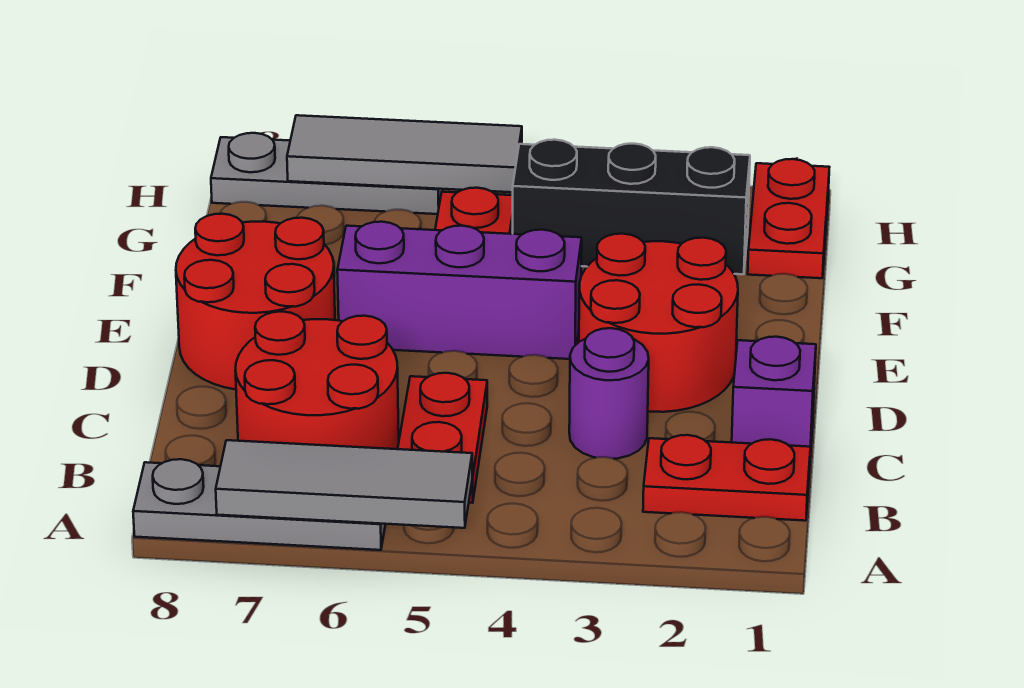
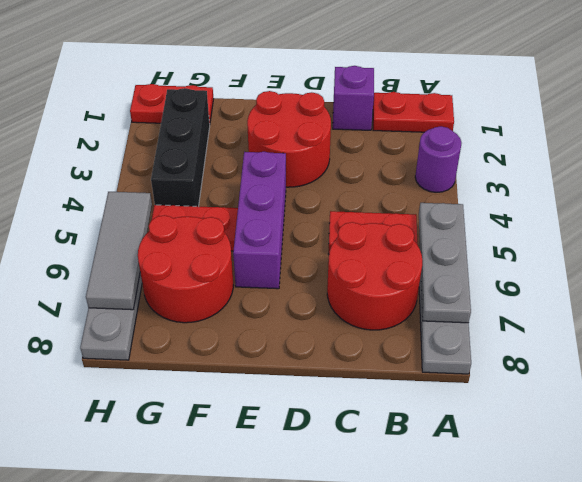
grey tile A5:A7 level 2 -> grey plate A5:A7 level 2
red plate B1:B2 level 1 -> red plate A1:B1 level 1
purple round brick C3 level 1 -> purple round brick A3 level 1
red round brick D7:E8 level 1 -> red round brick F6:G7 level 1

